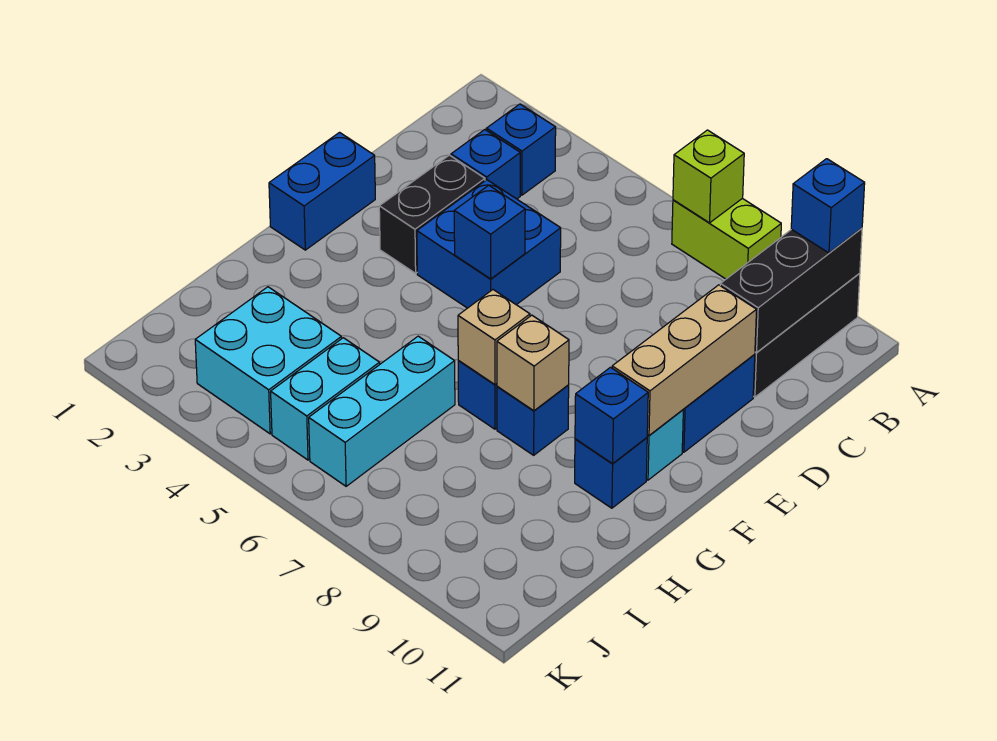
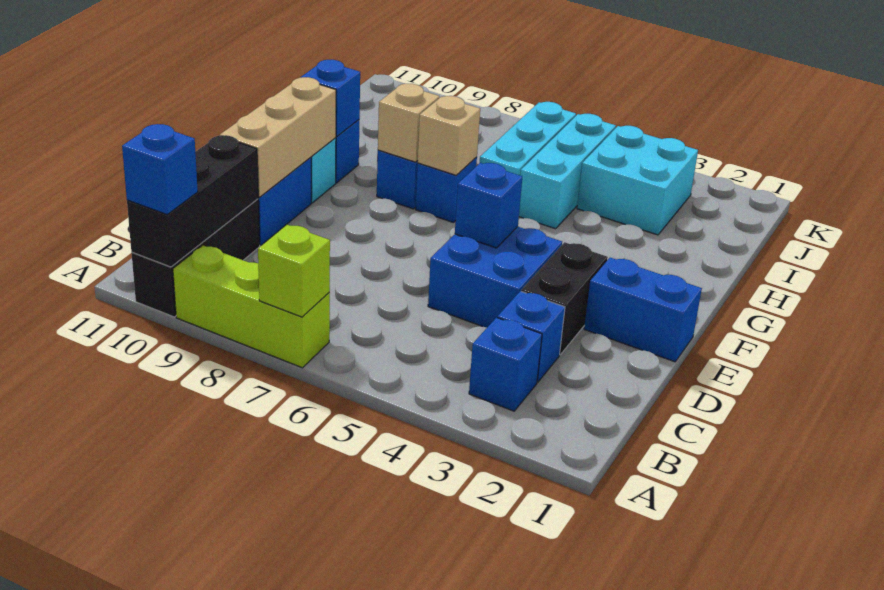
lime brick A7:A8 level 1 -> lime brick A7:A9 level 1
blue brick E1:F1 level 1 -> blue brick E1:E2 level 1
cyan brick I5:J5 level 1 -> cyan brick H5:J5 level 1

